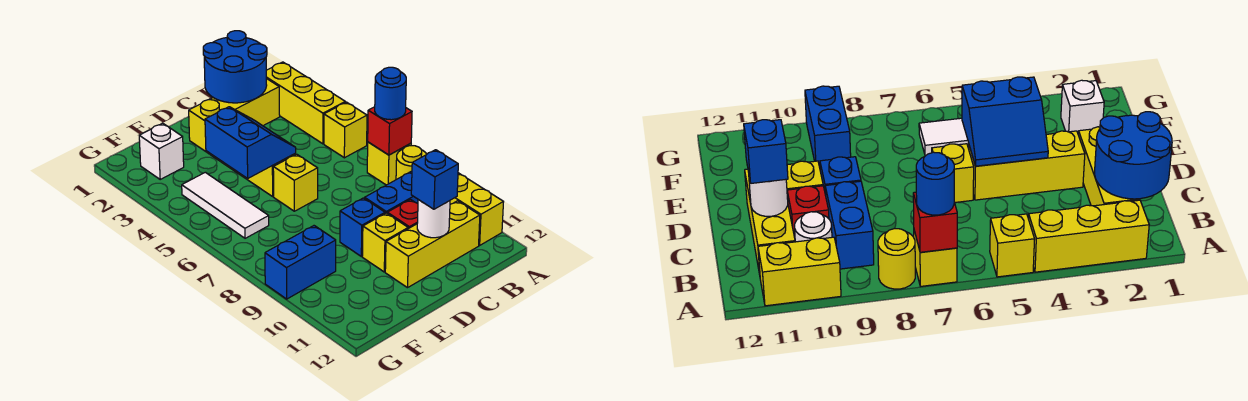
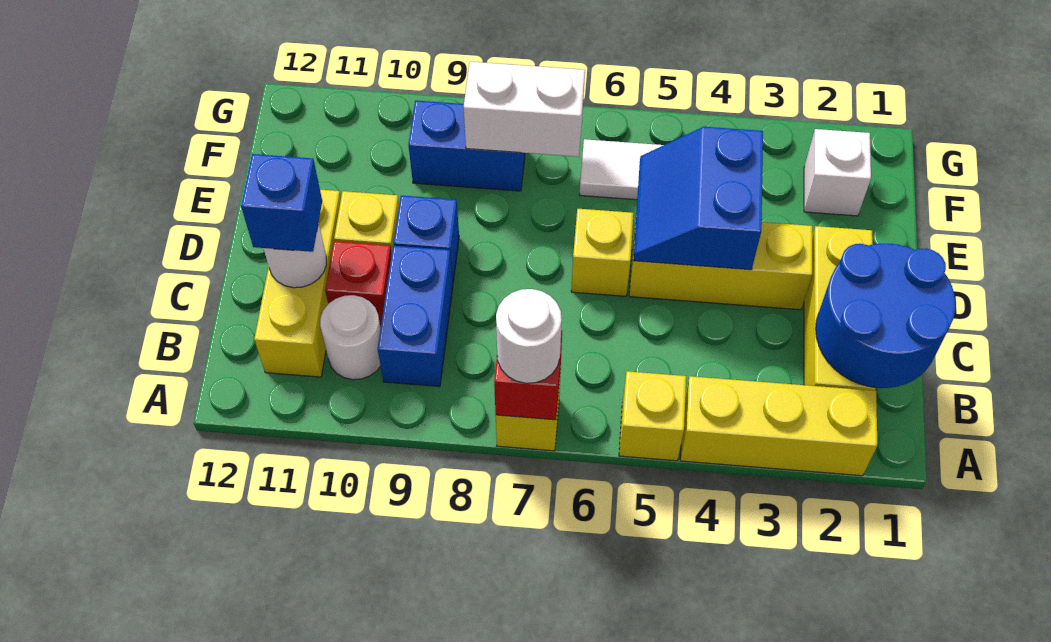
blue round brick A7 level 3 -> white round brick A7 level 3
yellow round brick A8 level 1 -> none
yellow brick A10:A11 level 1 -> none
blue slope D4:E5 level 2 top E -> blue slope D4:E5 level 2 top 4
none -> white brick F7:F8 level 2
blue brick F9:G9 level 1 -> blue brick F8:F9 level 1

